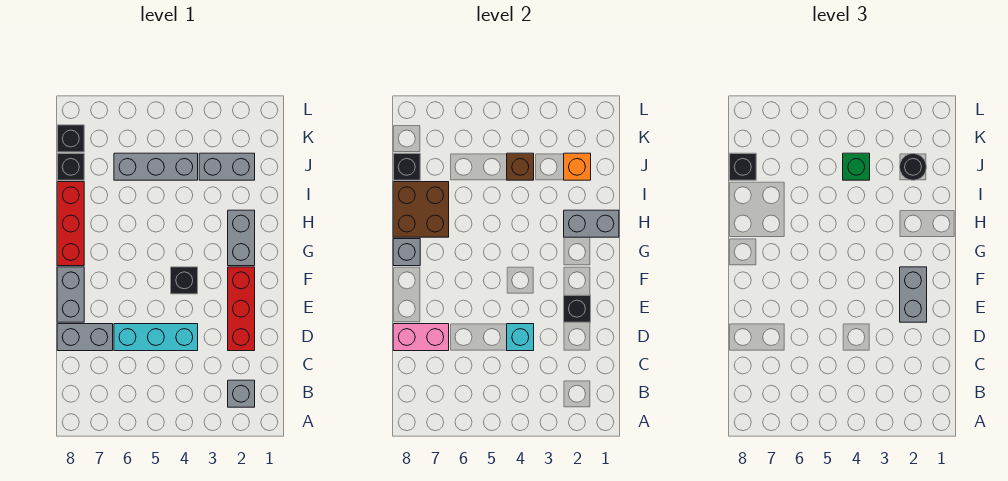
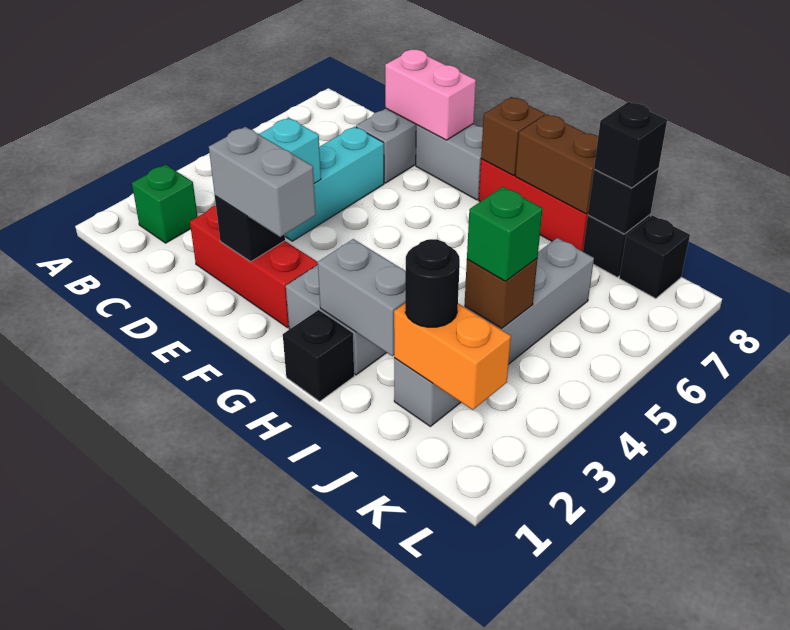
grey brick B2 level 1 -> green brick B2 level 1
pink brick D7:D8 level 2 -> pink brick D8:E8 level 2
black brick F4 level 1 -> black brick H1 level 1
grey brick G8 level 2 -> brown brick G8 level 2
grey brick H1:H2 level 2 -> grey brick H2:I2 level 2
brown brick H7:I8 level 2 -> brown brick H8:I8 level 2
orange brick J2 level 2 -> orange brick J2:K2 level 2

